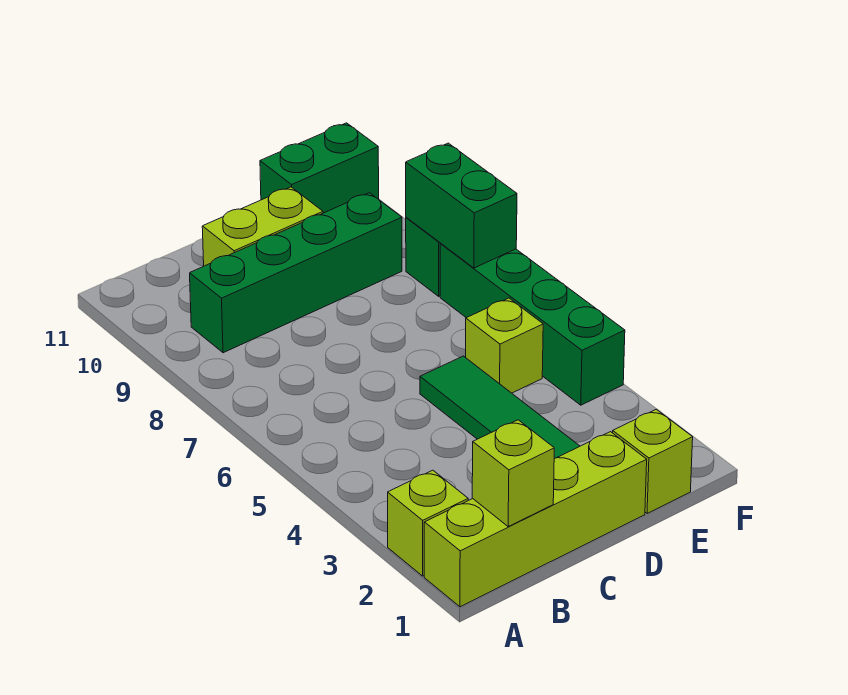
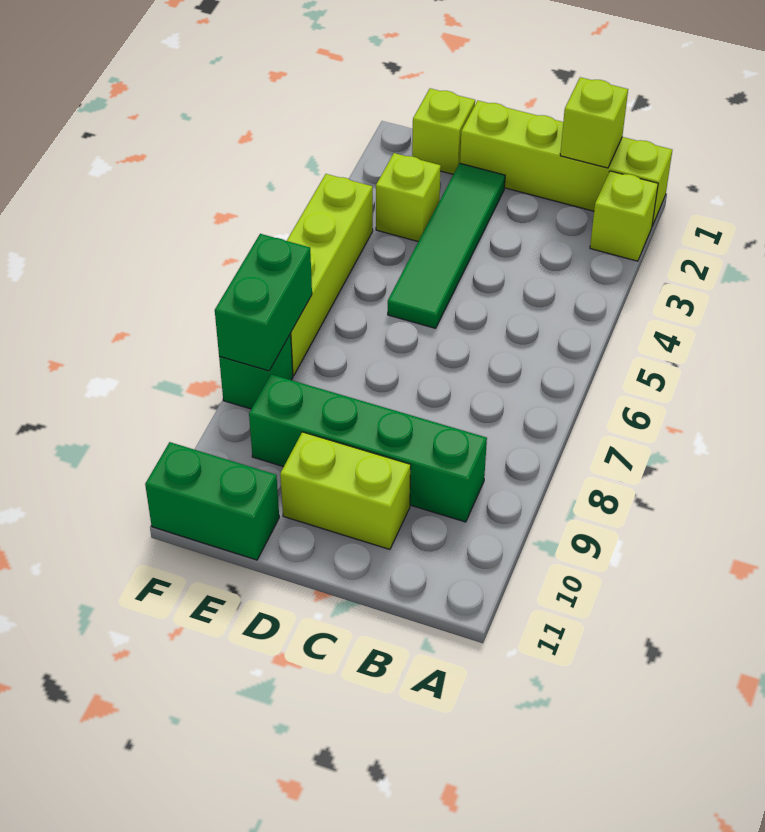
lime brick E5 level 1 -> lime brick E3 level 1
green brick F4:F7 level 1 -> lime brick F4:F7 level 1

